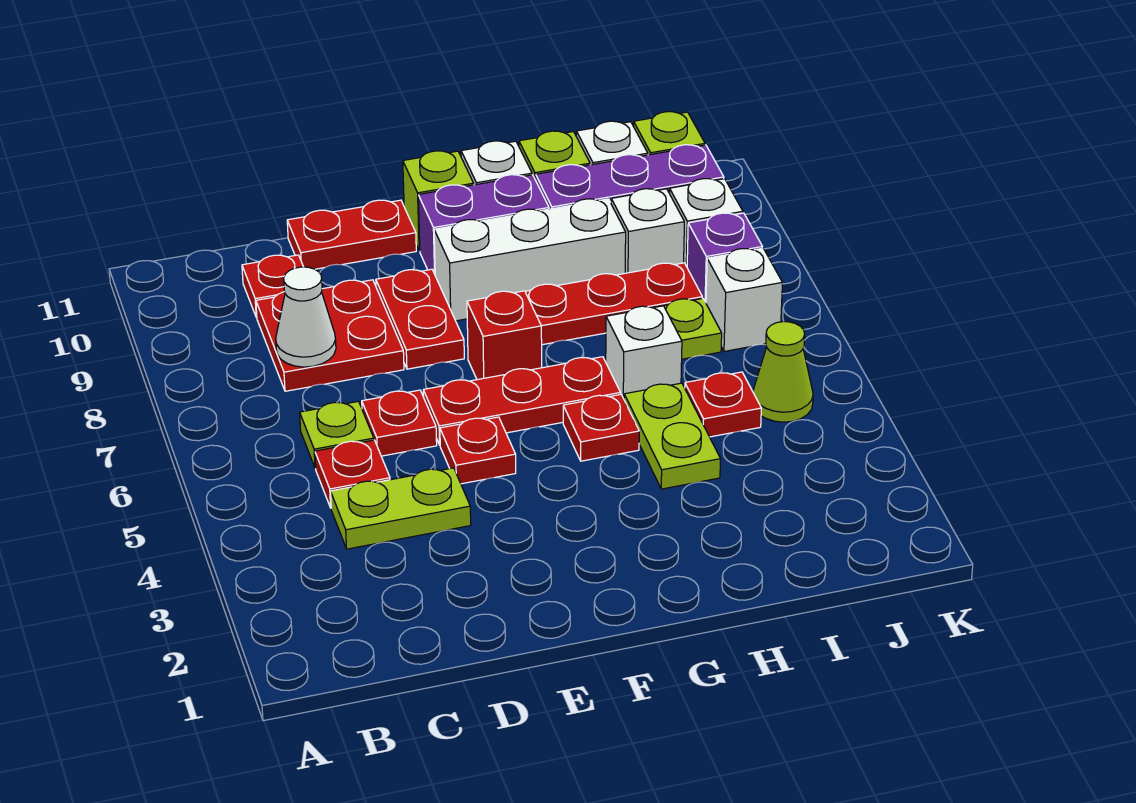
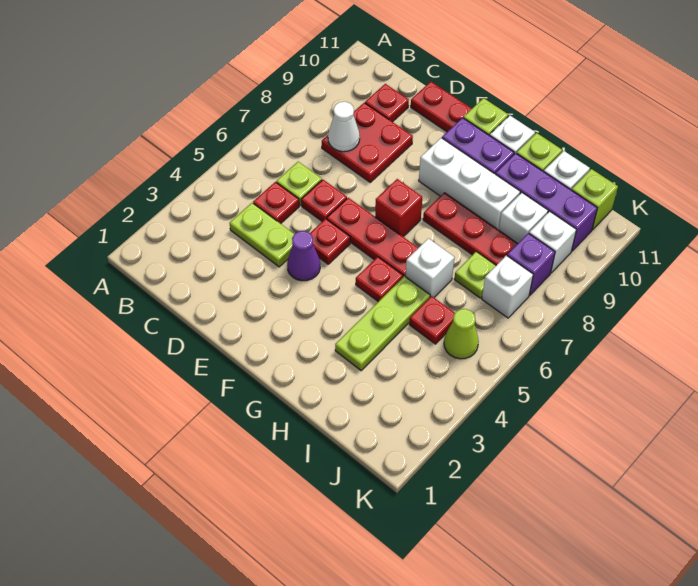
none -> purple cone E4 level 1
red plate E8:E9 level 1 -> none
lime plate H4:H5 level 1 -> lime plate H3:H5 level 1

